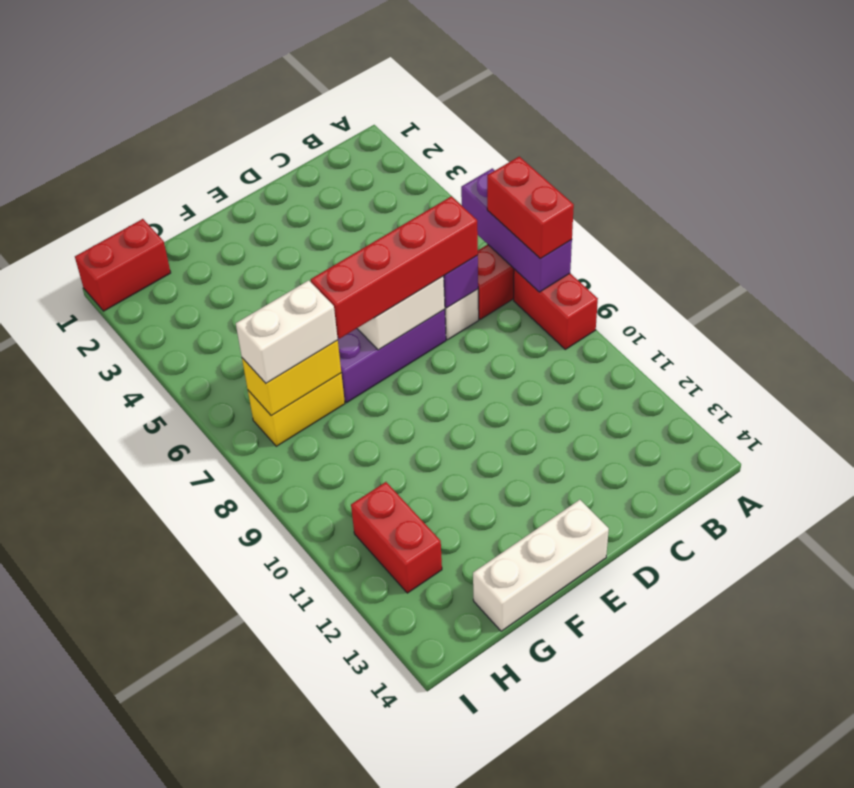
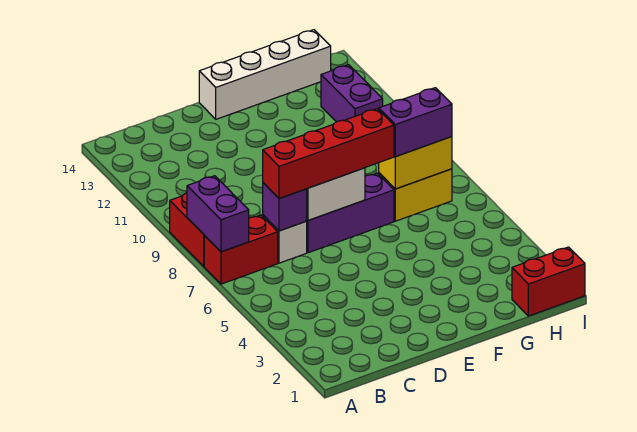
purple brick A6:A8 level 2 -> purple brick A7:A8 level 2
red brick A7:A8 level 3 -> none
white brick E14:G14 level 1 -> white brick E14:H14 level 1
white brick G7:H7 level 3 -> purple brick G7:H7 level 3
red brick H11:H12 level 1 -> purple brick H11:H12 level 1

